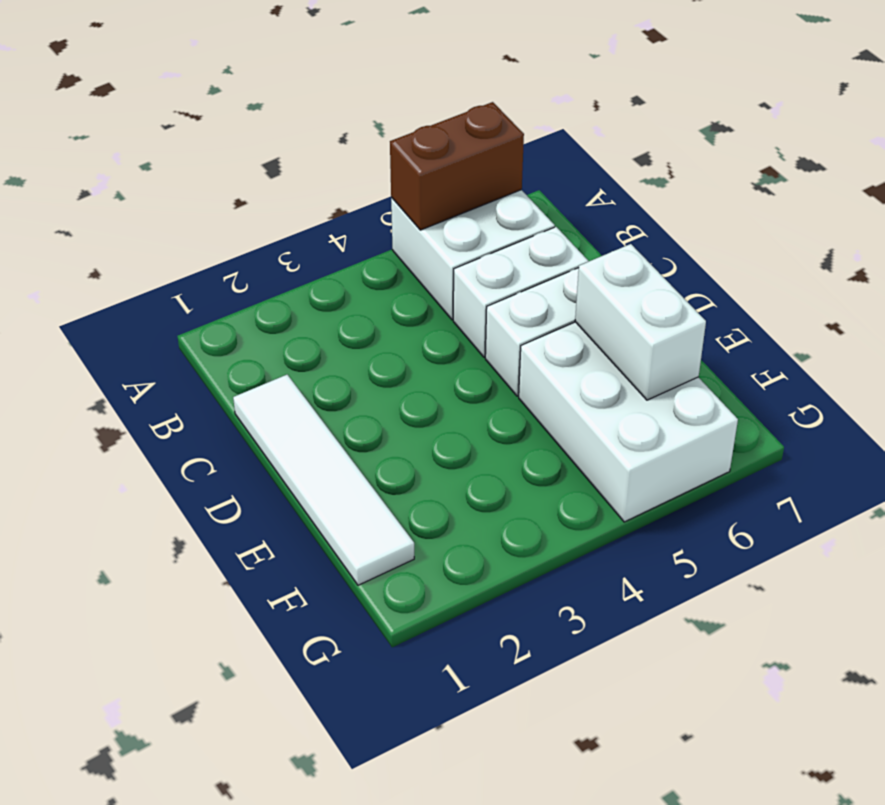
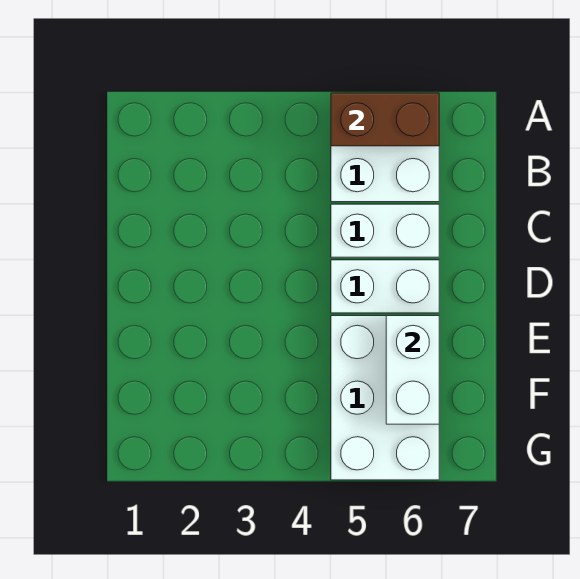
white tile C1:F1 level 1 -> none

